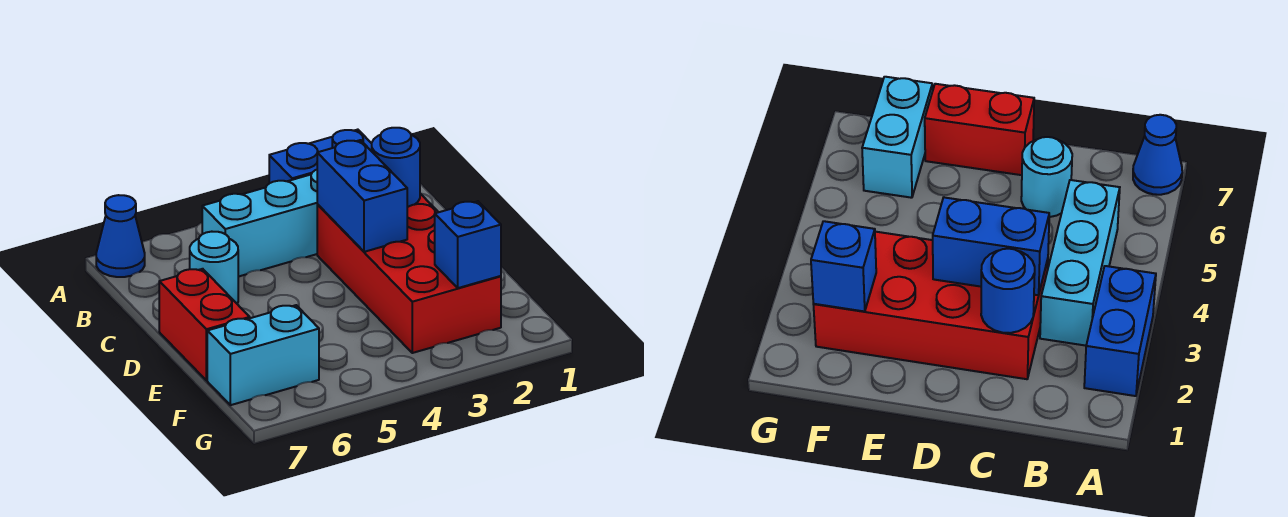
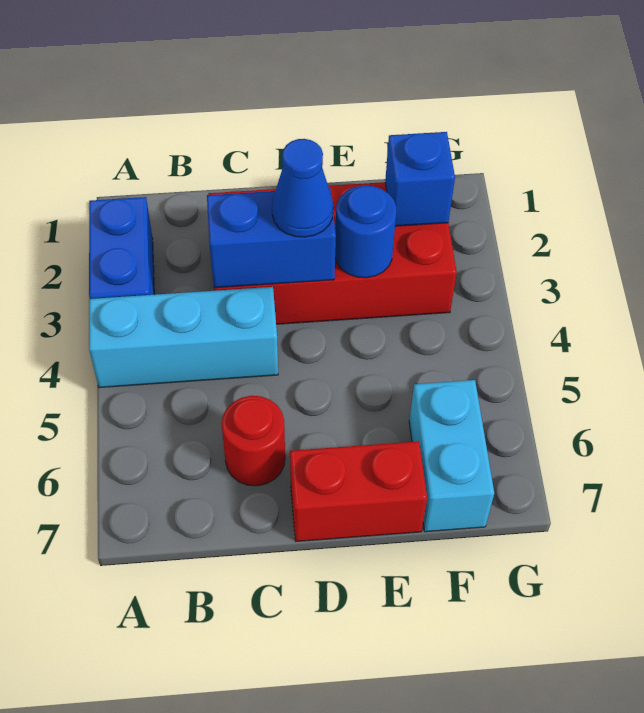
blue cone A7 level 1 -> blue cone D3 level 3
cyan brick B3:B5 level 1 -> cyan brick A4:C4 level 1
blue round brick C2 level 2 -> blue round brick E3 level 2
cyan round brick C6 level 1 -> red round brick C6 level 1

